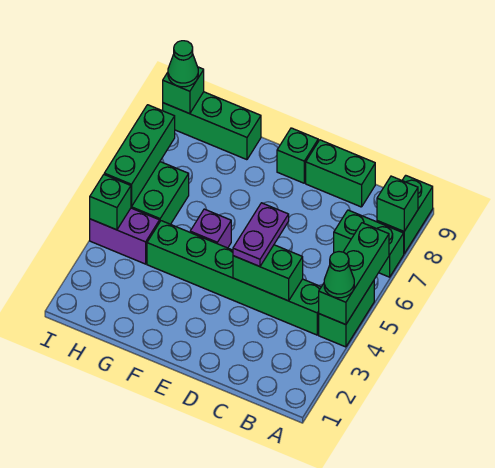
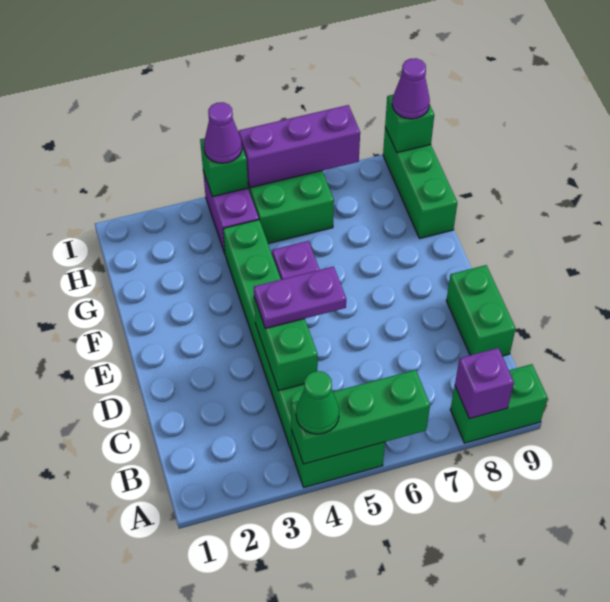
green brick A7:B7 level 1 -> none
green brick A8 level 2 -> purple brick A8 level 2
green brick E9 level 1 -> none
none -> purple cone I4 level 3
green brick I5:I7 level 2 -> purple brick I5:I7 level 2
green cone I9 level 3 -> purple cone I9 level 3

